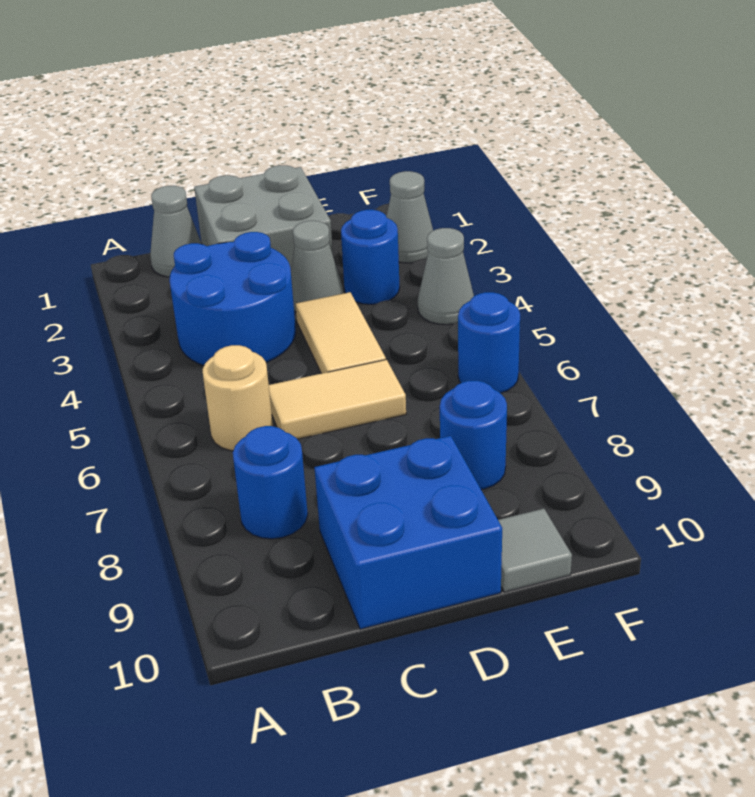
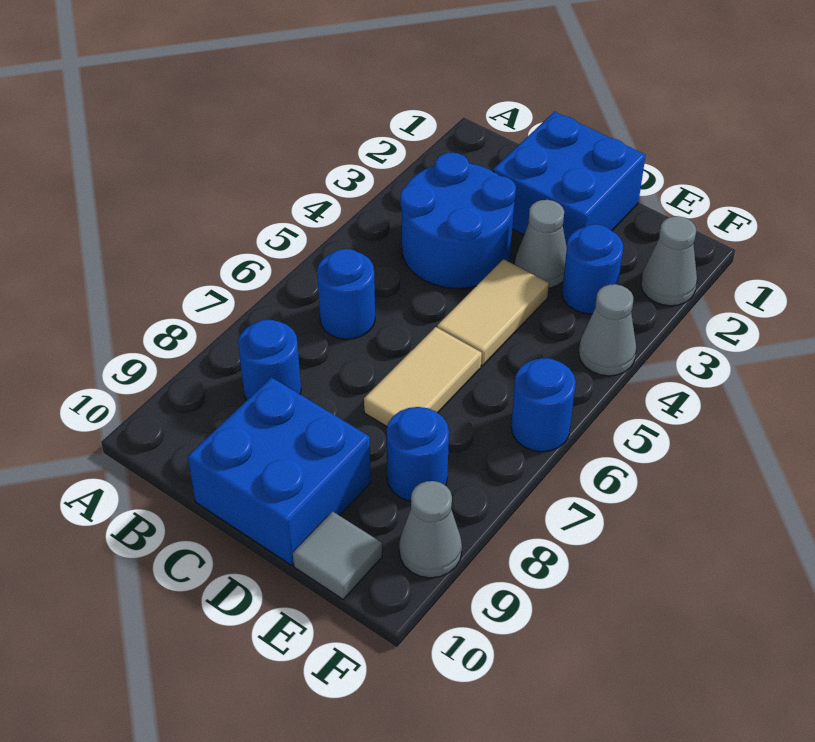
grey cone B1 level 1 -> grey cone F9 level 1
tan round brick B6 level 1 -> blue round brick B6 level 1
grey brick C1:D2 level 1 -> blue brick C1:D2 level 1
tan tile C6:D6 level 1 -> tan tile D6:D7 level 1

